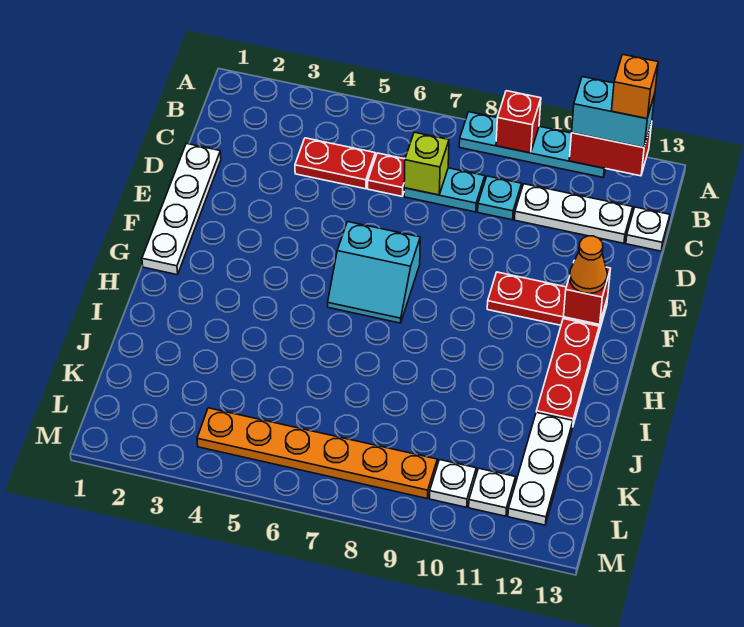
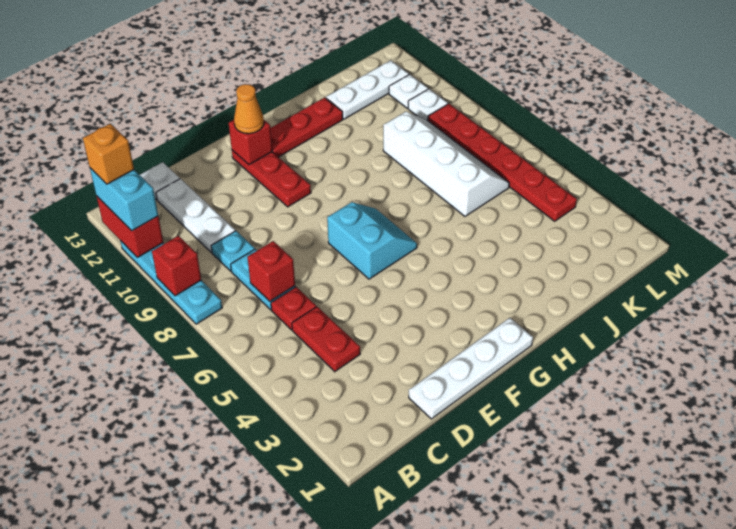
lime brick C7 level 2 -> red brick C7 level 2
none -> white slope J6:K9 level 1 top J
orange plate L4:L9 level 1 -> red plate L4:L9 level 1

